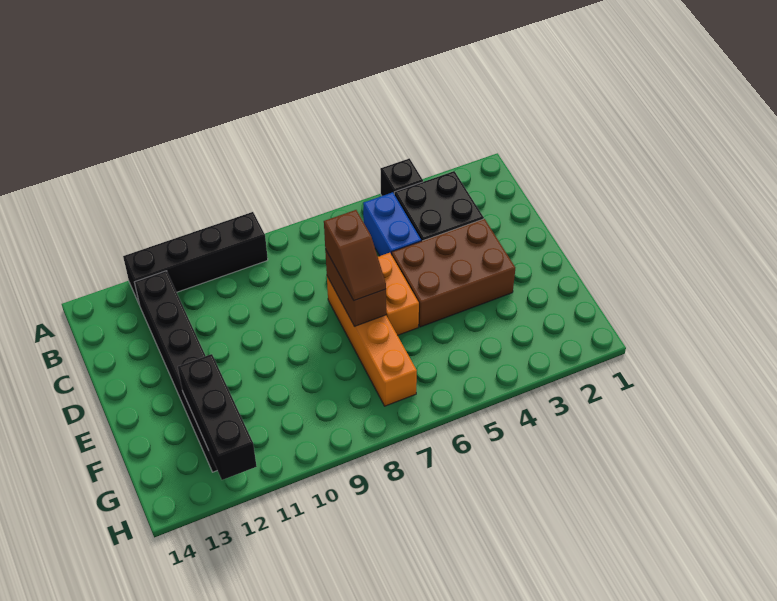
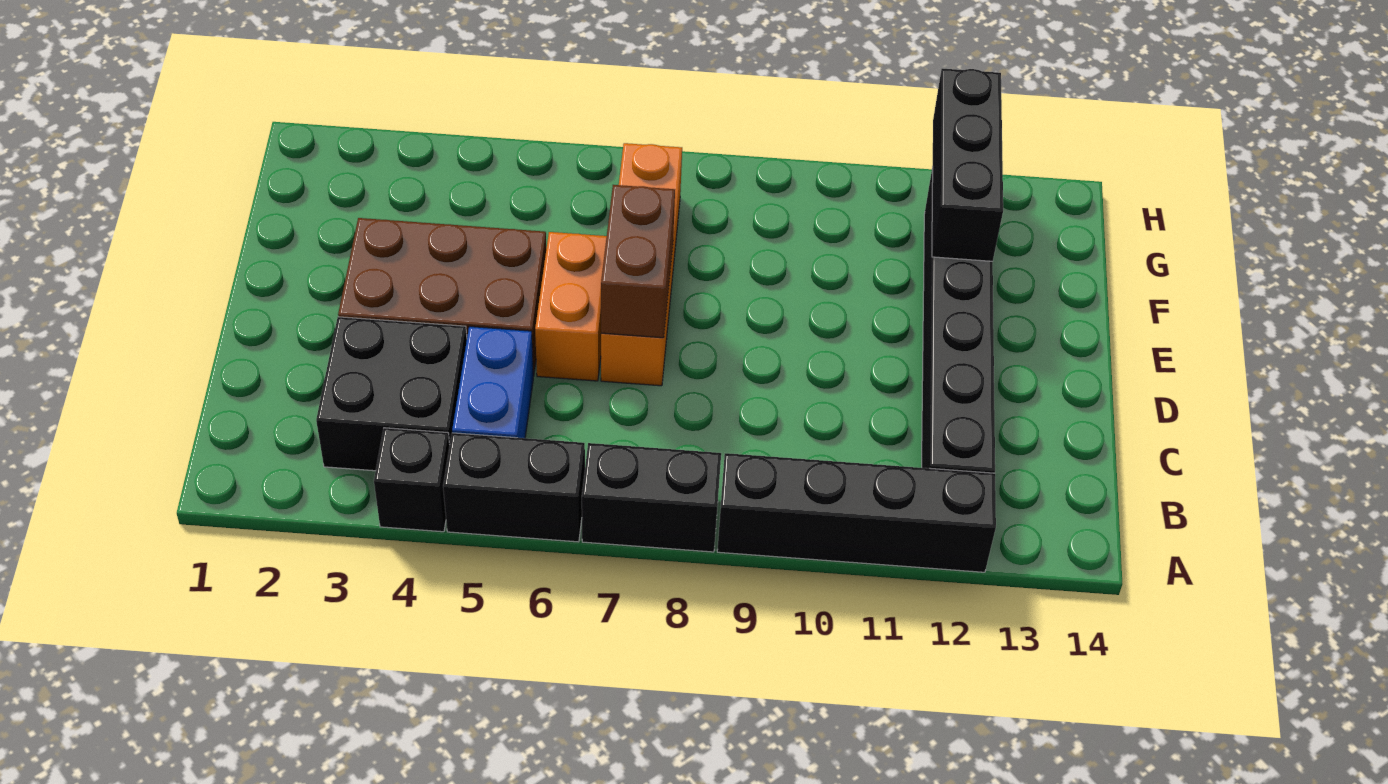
none -> black brick A5:A6 level 1
none -> black brick A7:A8 level 1
brown slope D7:E7 level 3 top D -> none

